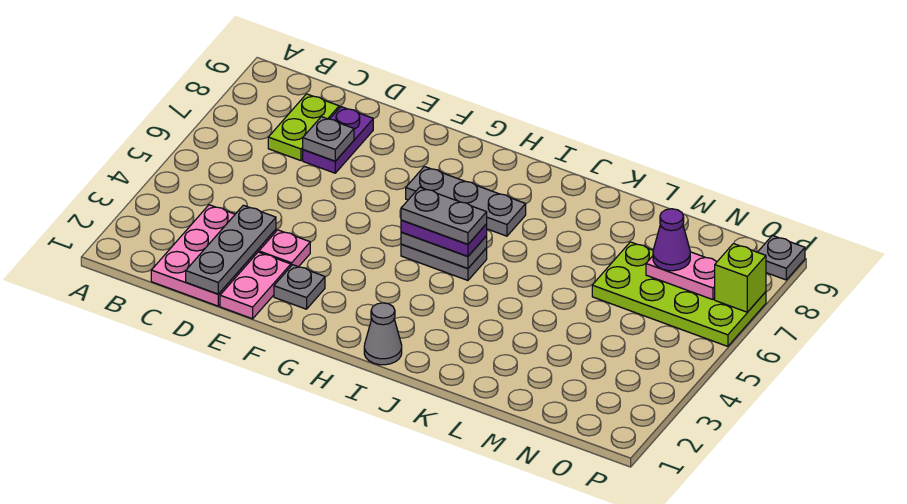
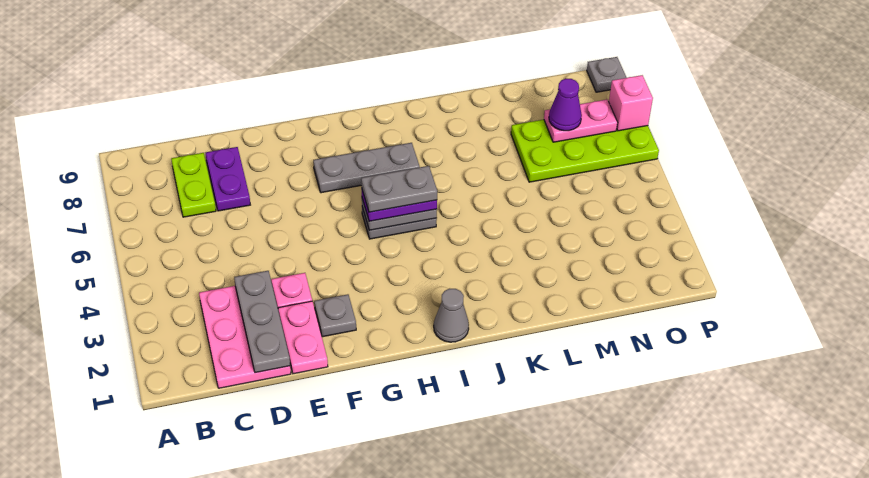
grey plate D7 level 2 -> none
lime brick P7 level 2 -> pink brick P7 level 2

